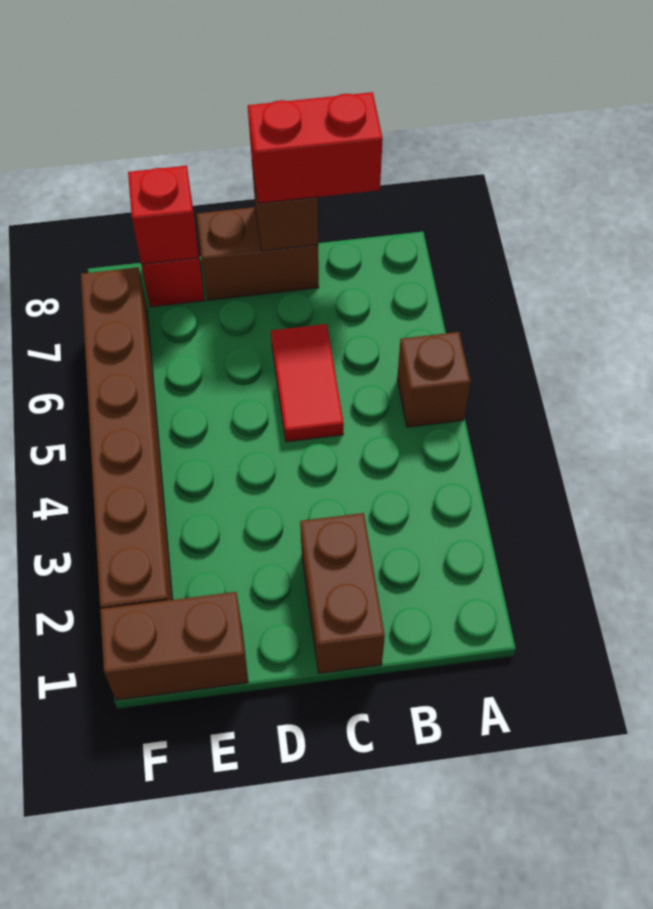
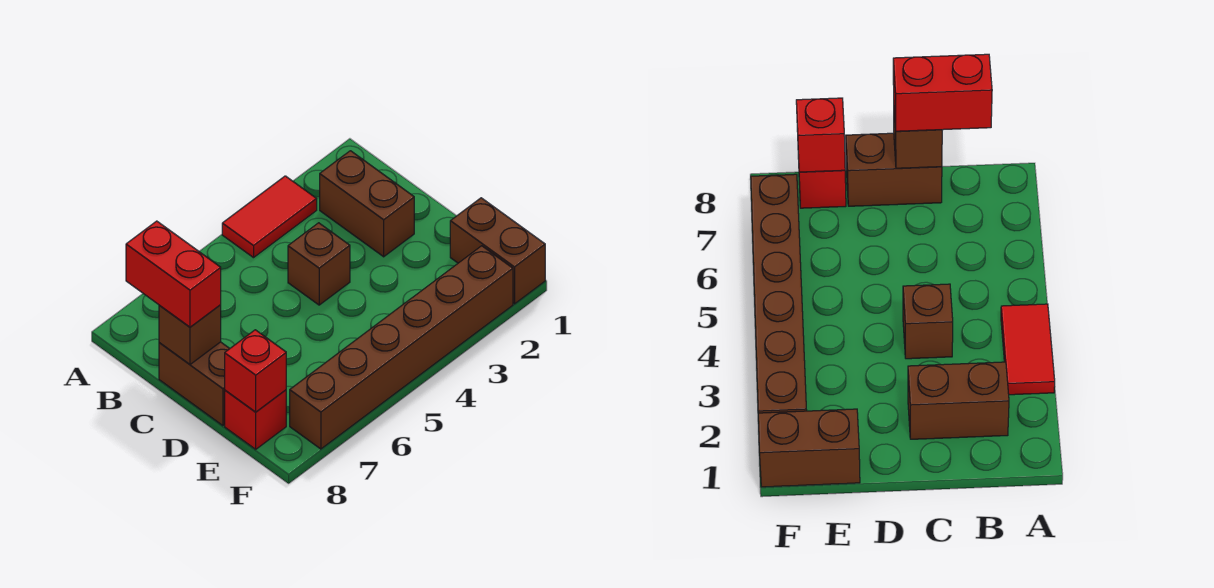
brown brick A5 level 1 -> brown brick C4 level 1
brown brick C1:C2 level 1 -> brown brick B2:C2 level 1
red tile C5:C6 level 1 -> red tile A3:A4 level 1

